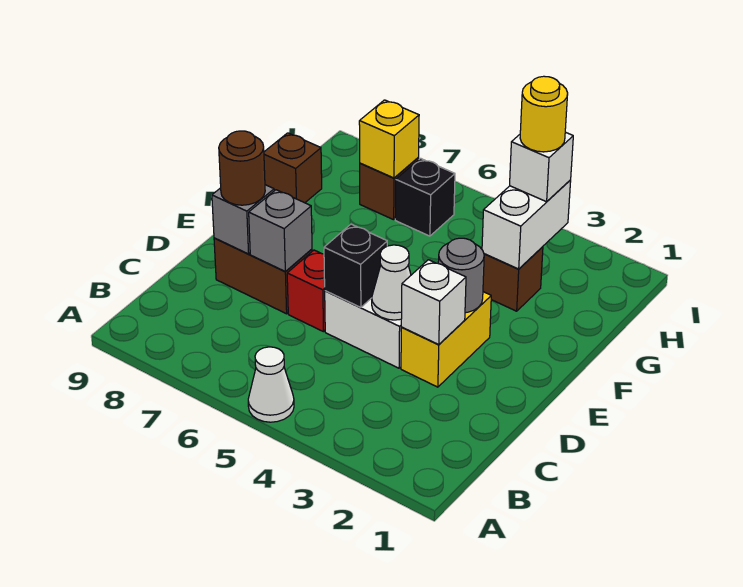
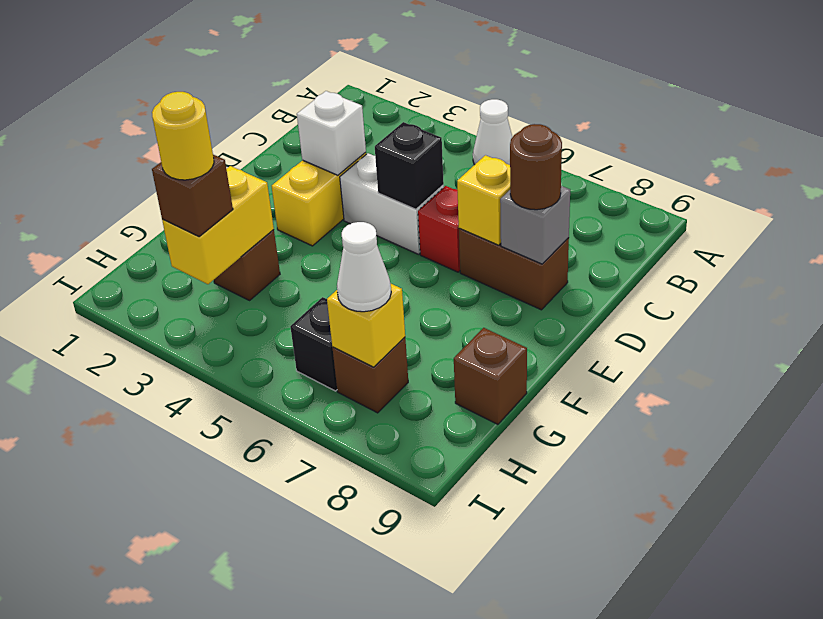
white cone D4 level 2 -> white cone H7 level 3
grey brick D7 level 2 -> yellow brick D7 level 2
grey round brick E3 level 2 -> none
white brick G3:H3 level 2 -> yellow brick G3:H3 level 2
white brick H3 level 3 -> brown brick H3 level 3

